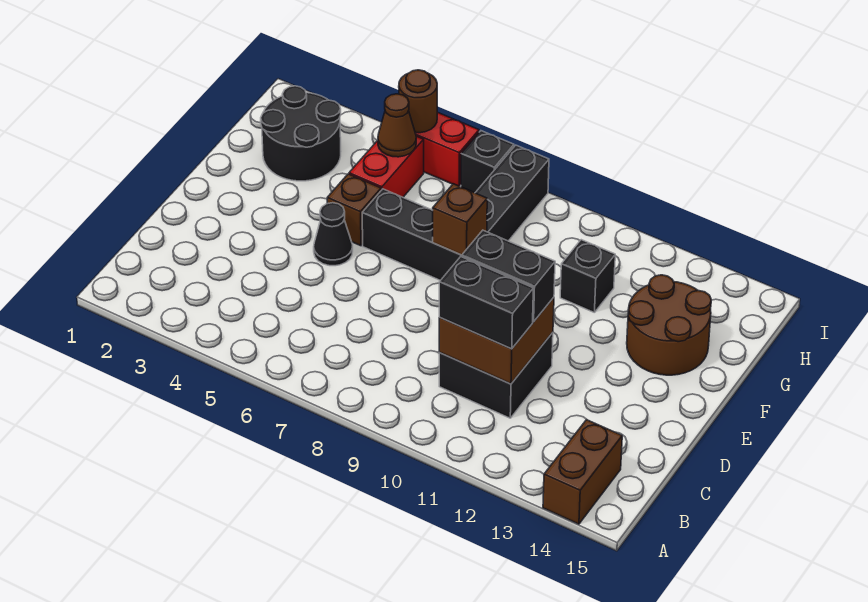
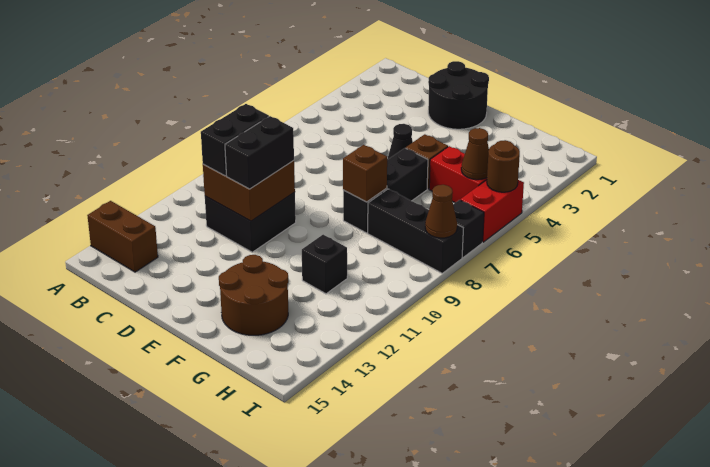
black round brick G2:H3 level 1 -> black round brick D1:E2 level 1
none -> brown cone I8 level 2

